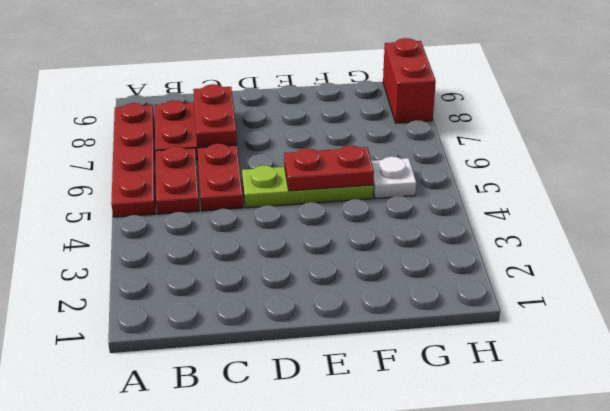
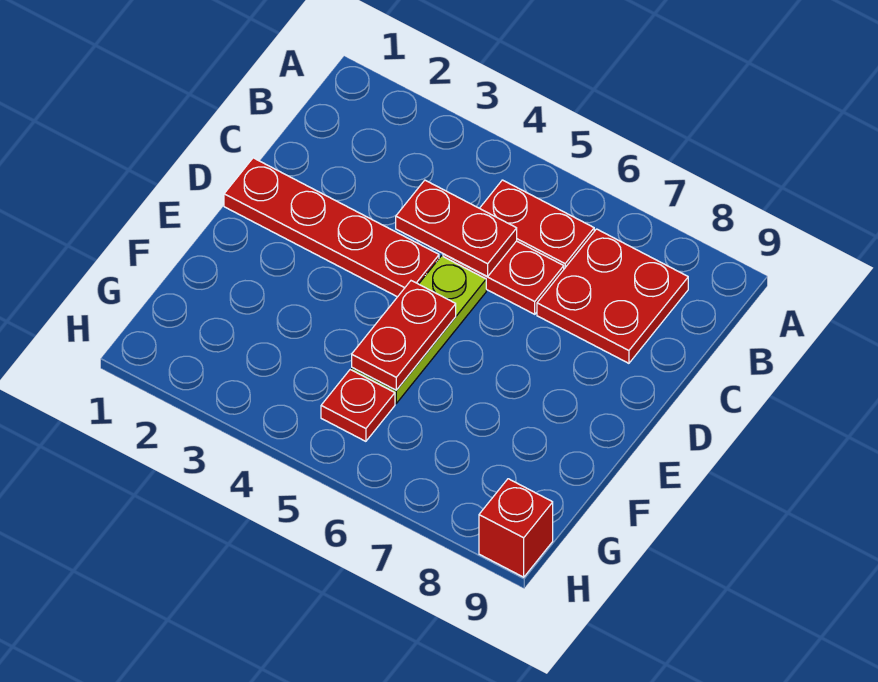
red plate A5:A8 level 1 -> red plate D1:D4 level 1
red plate C7:C8 level 2 -> red plate C4:C5 level 2
white plate G5 level 1 -> red plate G5 level 1
red brick H8:H9 level 1 -> red brick H9 level 1

